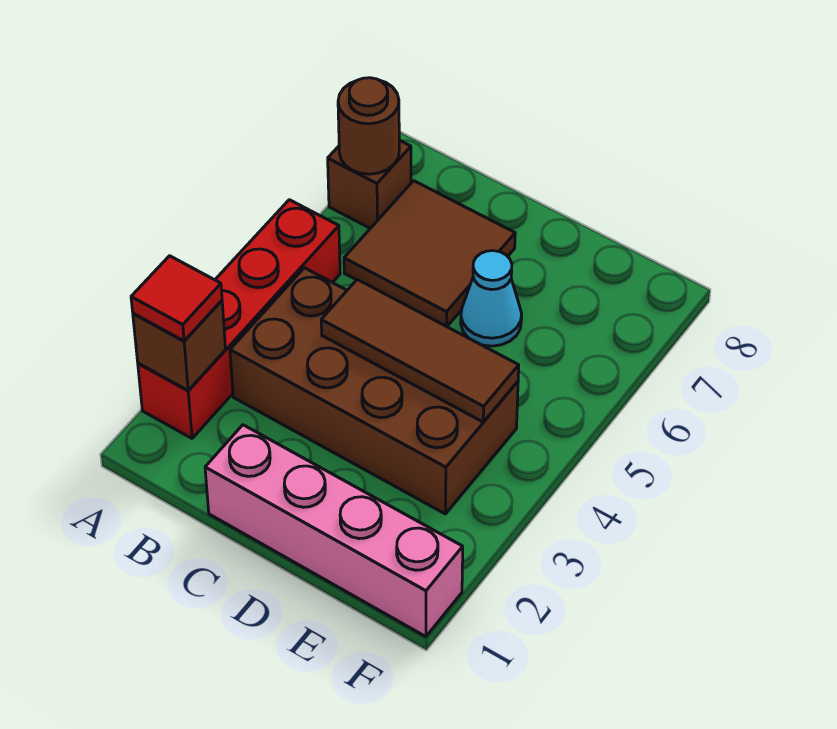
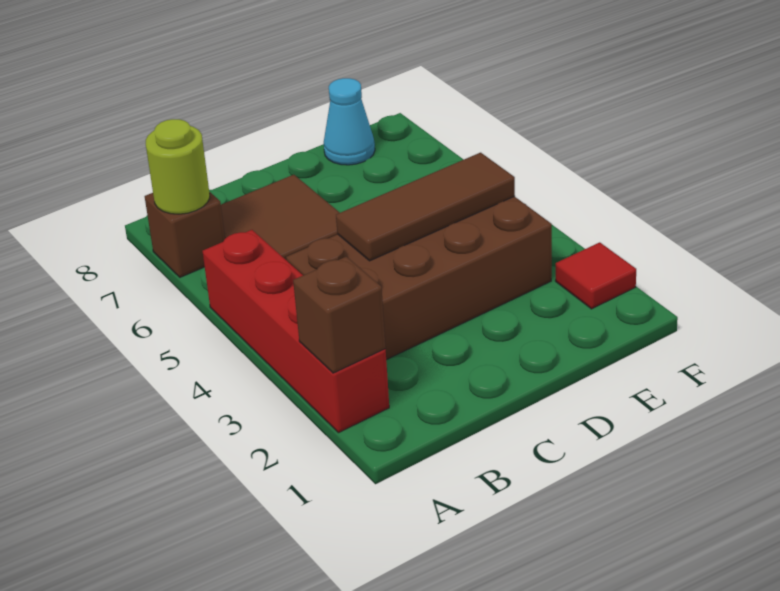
red tile A2 level 3 -> red tile F2 level 1
brown round brick A7 level 2 -> lime round brick A7 level 2
pink brick C1:F1 level 1 -> none
cyan cone D6 level 1 -> cyan cone E8 level 1

